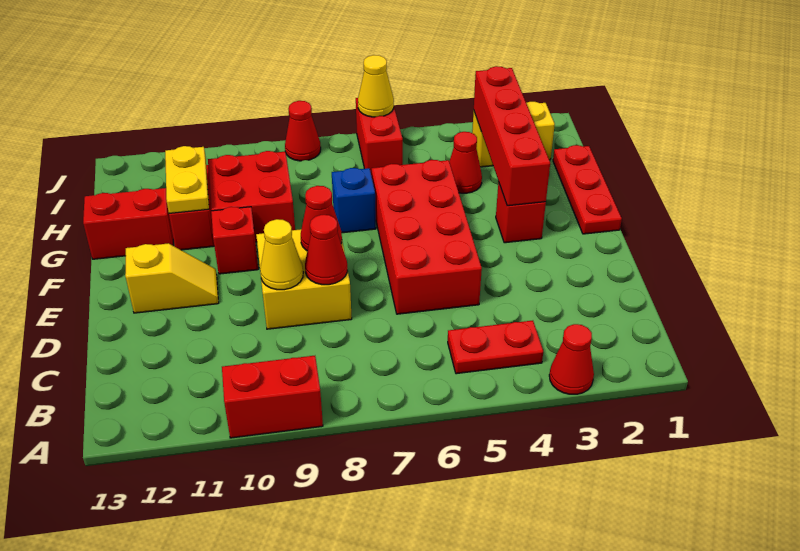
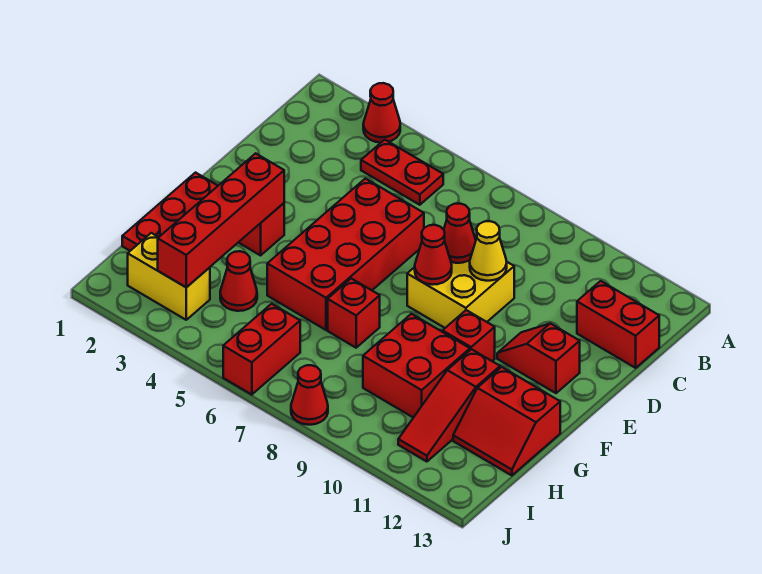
red brick A9:A10 level 1 -> red brick C12:C13 level 1
yellow slope E11:E12 level 1 top 12 -> red slope E11:E12 level 1 top 12
blue brick G7 level 1 -> red brick G7 level 1
yellow plate G11:H11 level 2 -> none
yellow cone J6 level 2 -> none

